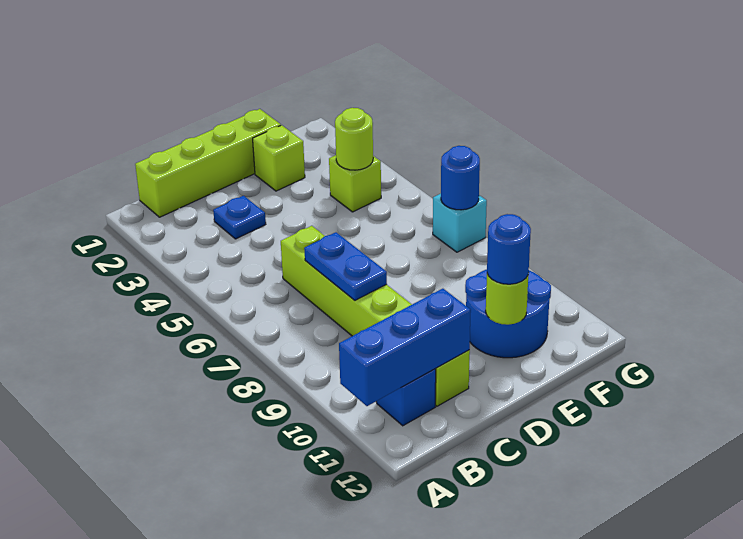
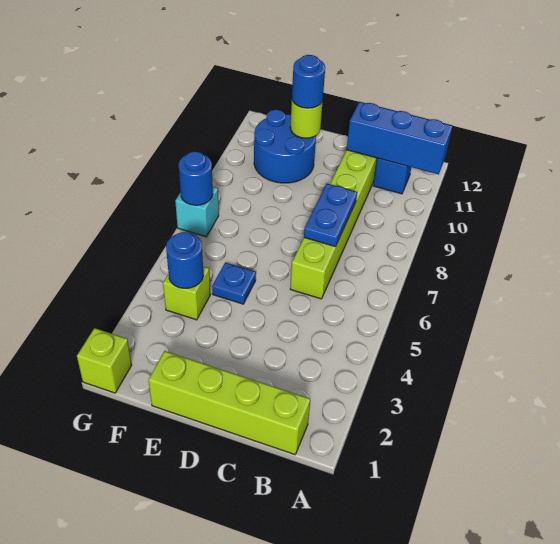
blue plate C3 level 1 -> blue plate E5 level 1
lime brick E2 level 1 -> lime brick G1 level 1
lime round brick F4 level 2 -> blue round brick F4 level 2

